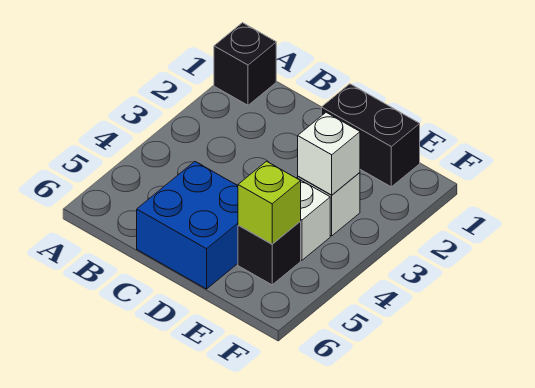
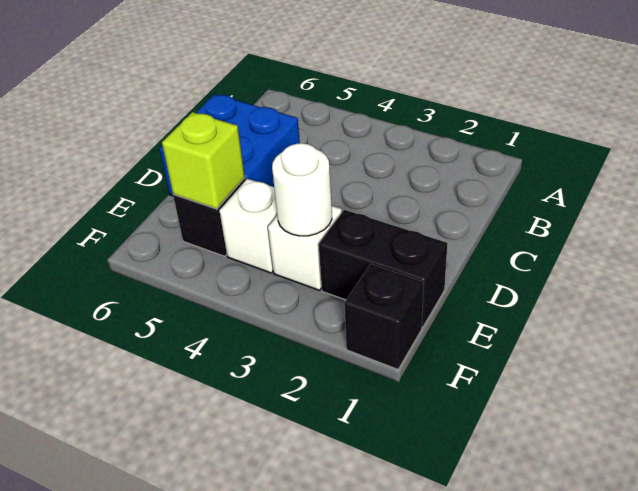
black brick A1 level 1 -> black brick F1 level 1
black brick D1:E1 level 1 -> black brick E1:E2 level 1
white brick E3 level 2 -> white round brick E3 level 2

